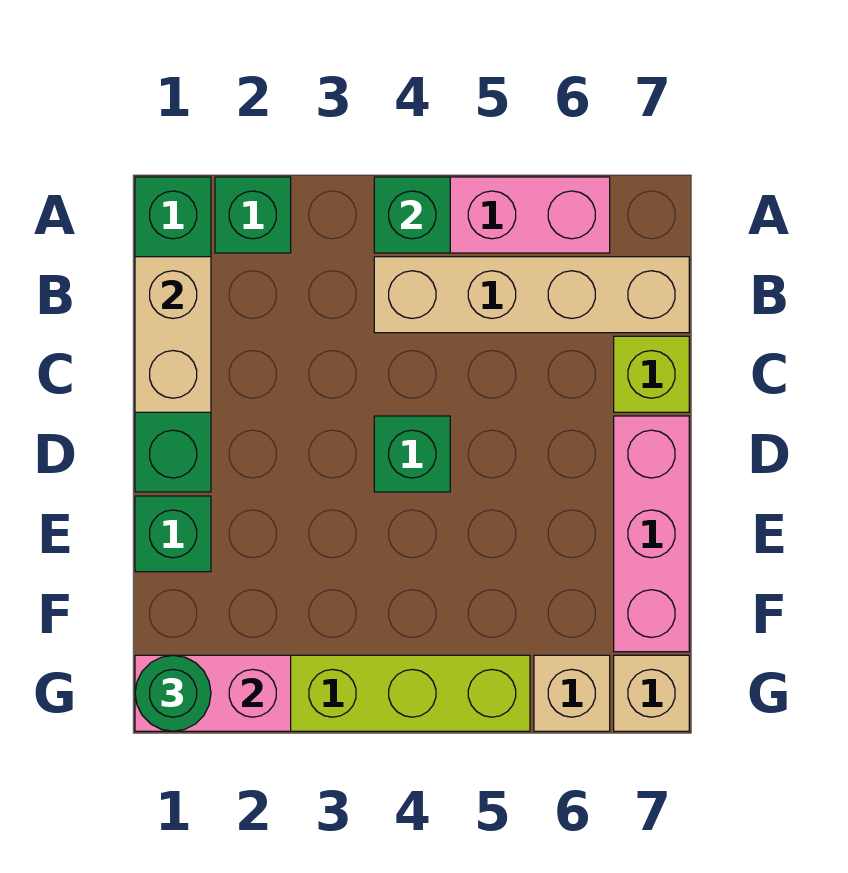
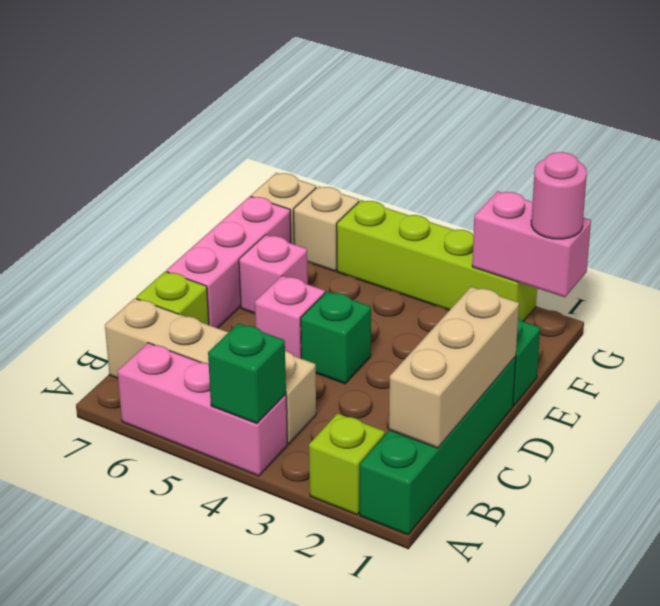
green brick A2 level 1 -> lime brick A2 level 1
tan brick B1:C1 level 2 -> tan brick B1:D1 level 2
none -> pink brick D5 level 1
none -> pink brick E6 level 1
green round brick G1 level 3 -> pink round brick G1 level 3

